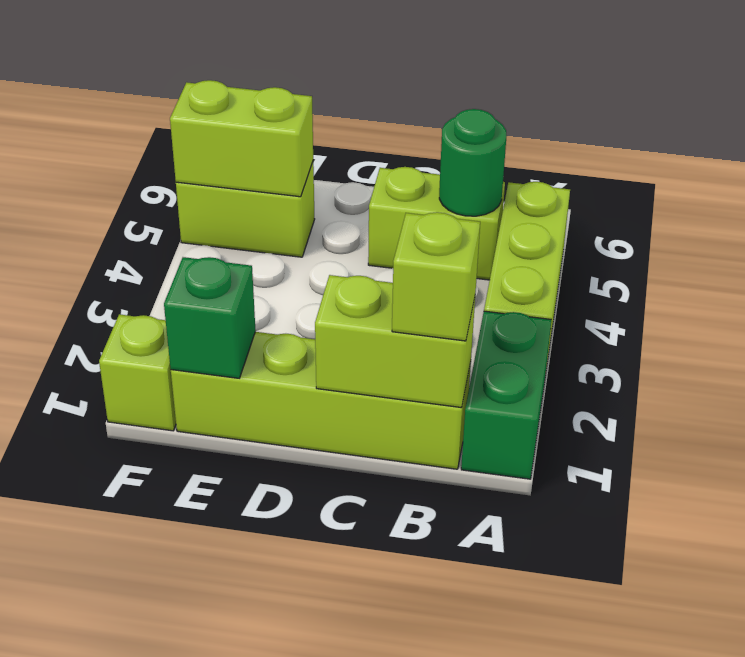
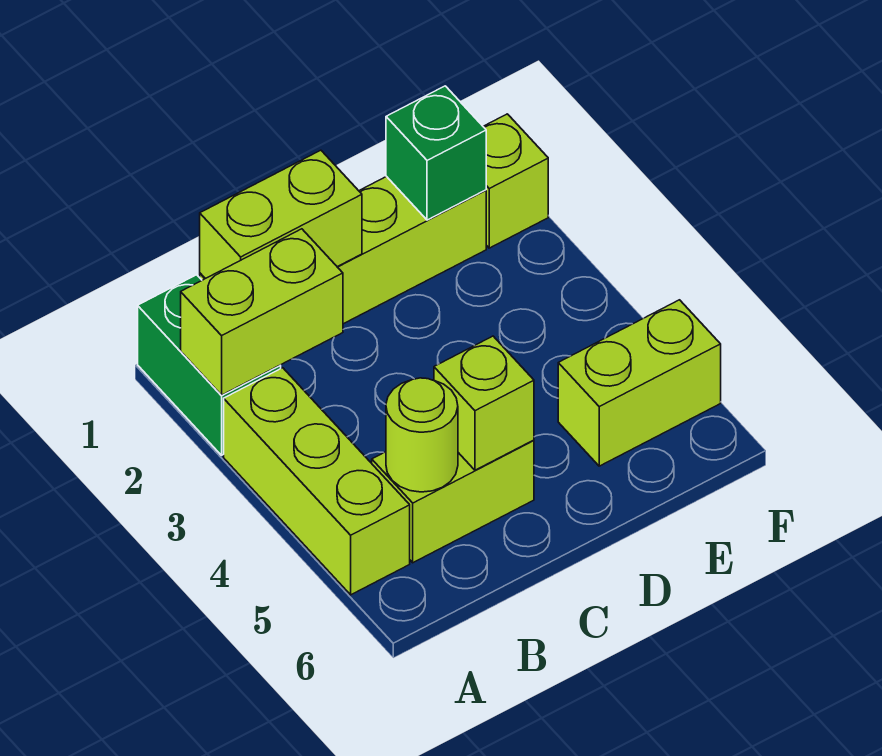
lime brick B1 level 3 -> lime brick C5 level 2
green round brick B5 level 2 -> lime round brick B5 level 2
lime brick E5:F5 level 2 -> lime brick A2:B2 level 2

